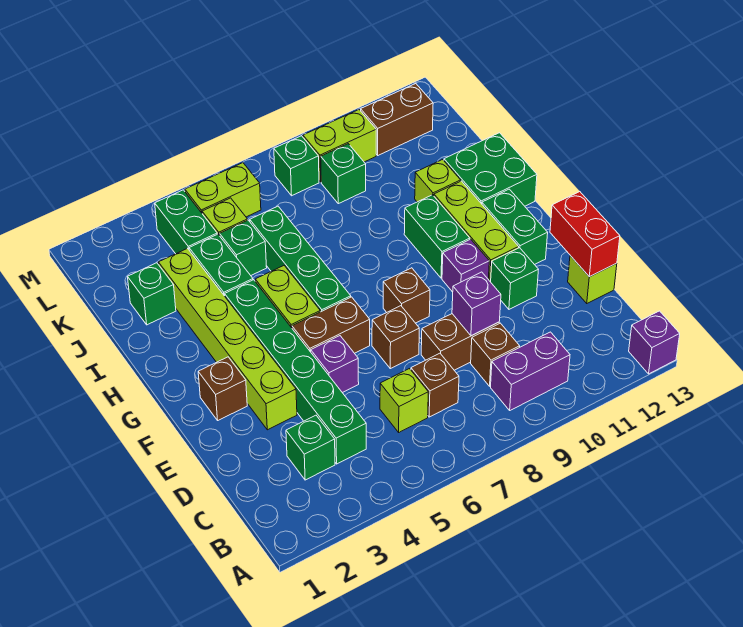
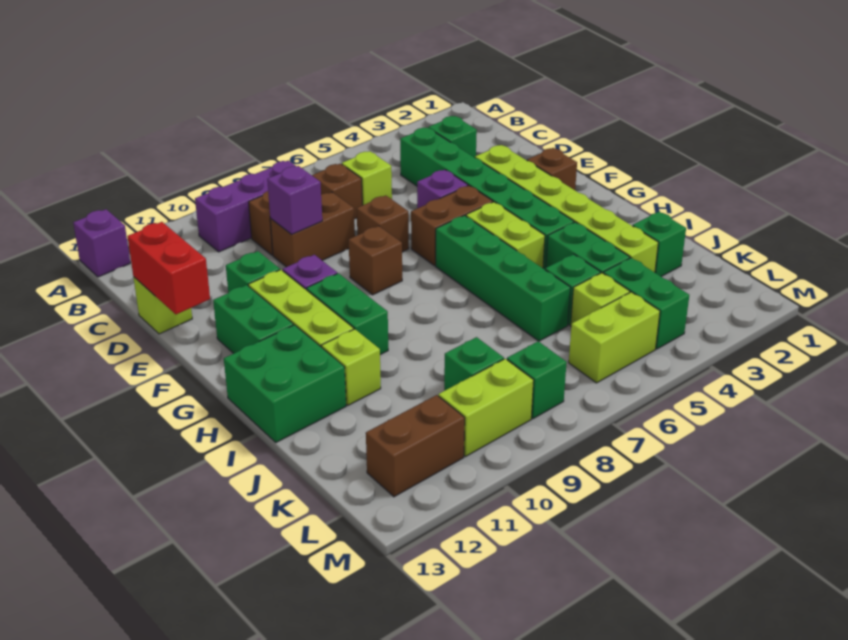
purple brick B9:B10 level 1 -> purple brick B8:B10 level 1

